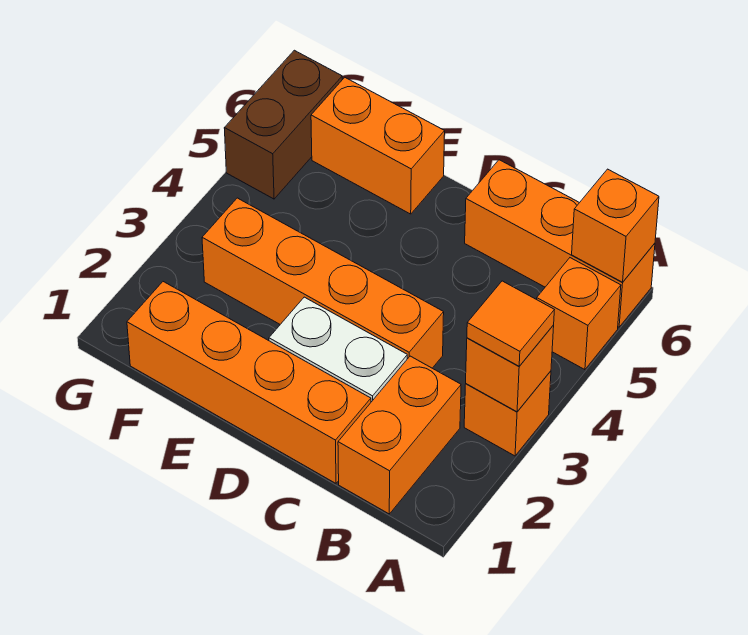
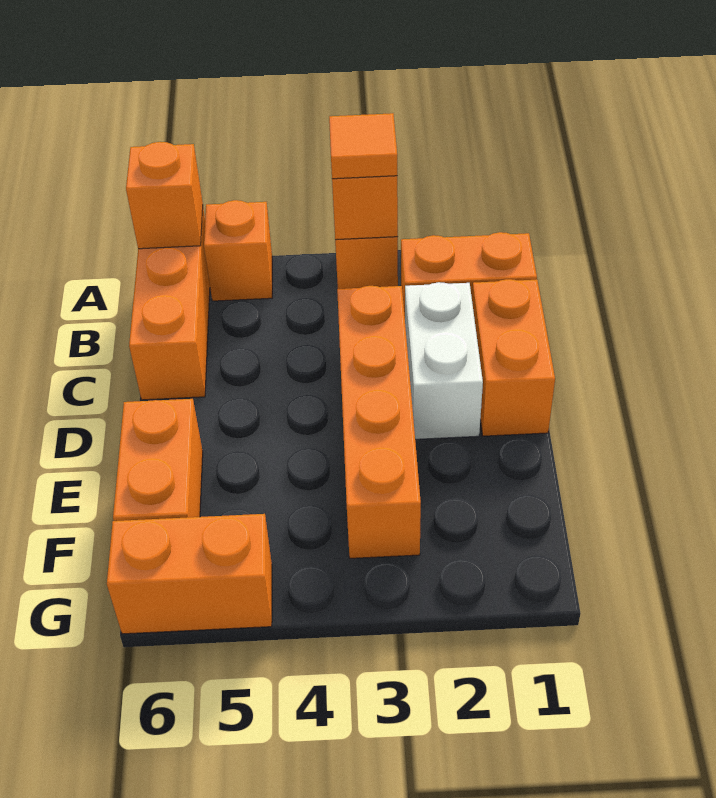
orange brick C1:F1 level 1 -> orange brick C1:D1 level 1
brown brick G5:G6 level 1 -> orange brick G5:G6 level 1

